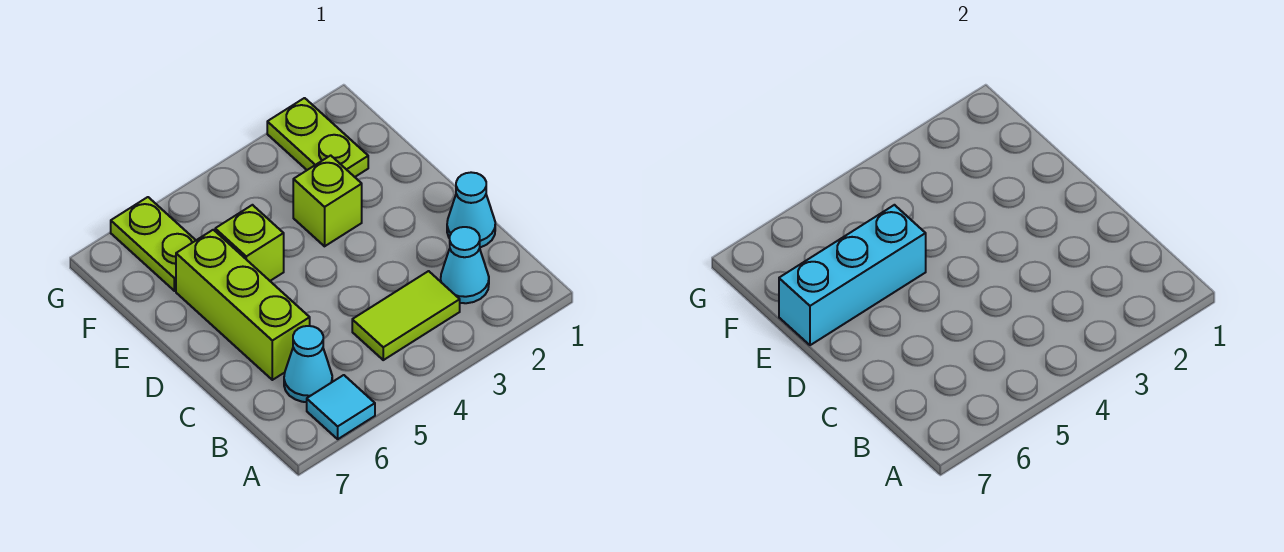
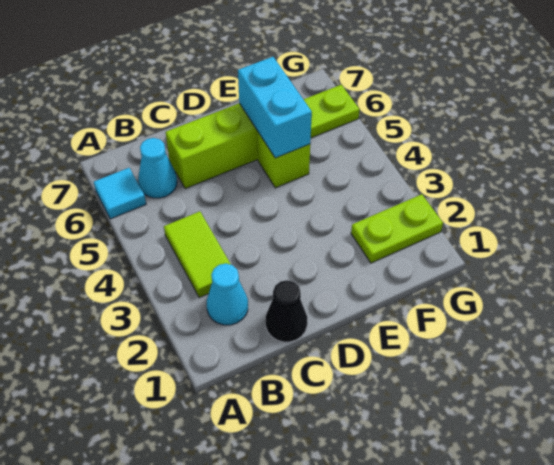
cyan cone C1 level 1 -> black cone C1 level 1
lime brick E3 level 1 -> none
cyan brick E5:E7 level 2 -> cyan brick E5:E6 level 2

